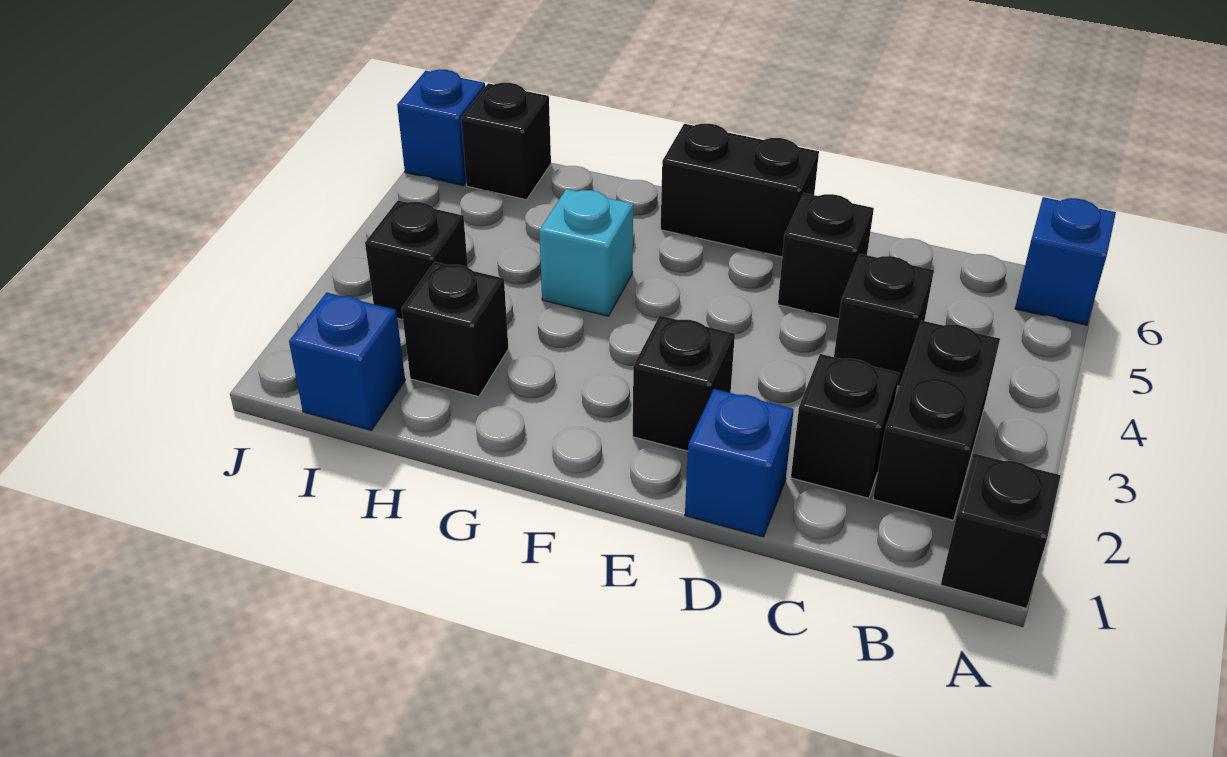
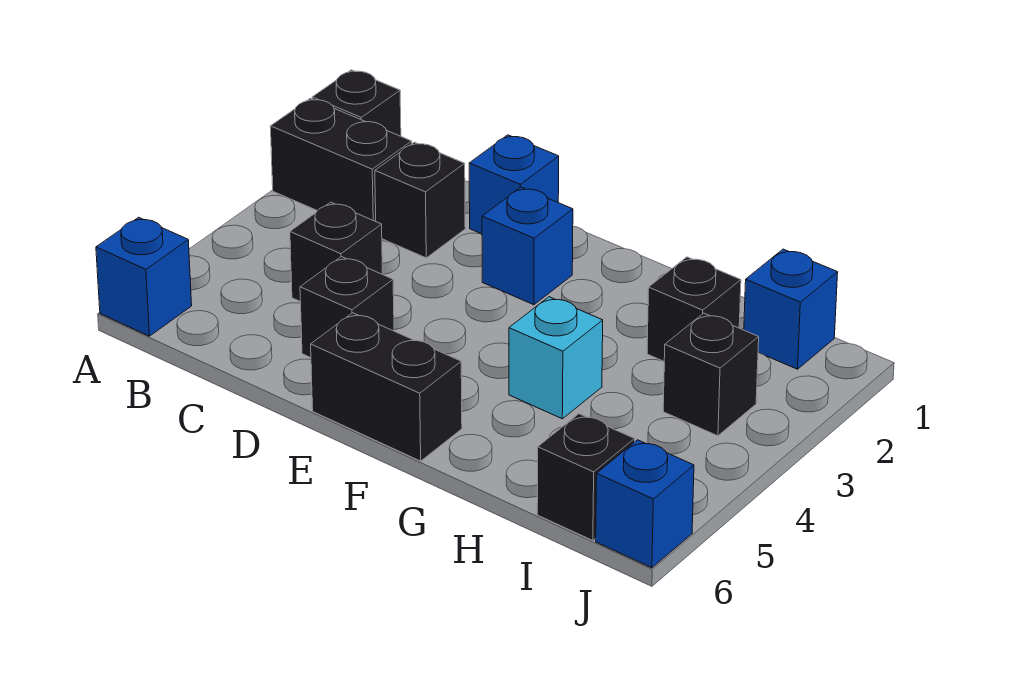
black brick B2:B3 level 1 -> black brick A2:B2 level 1
black brick E2 level 1 -> blue brick E2 level 1

